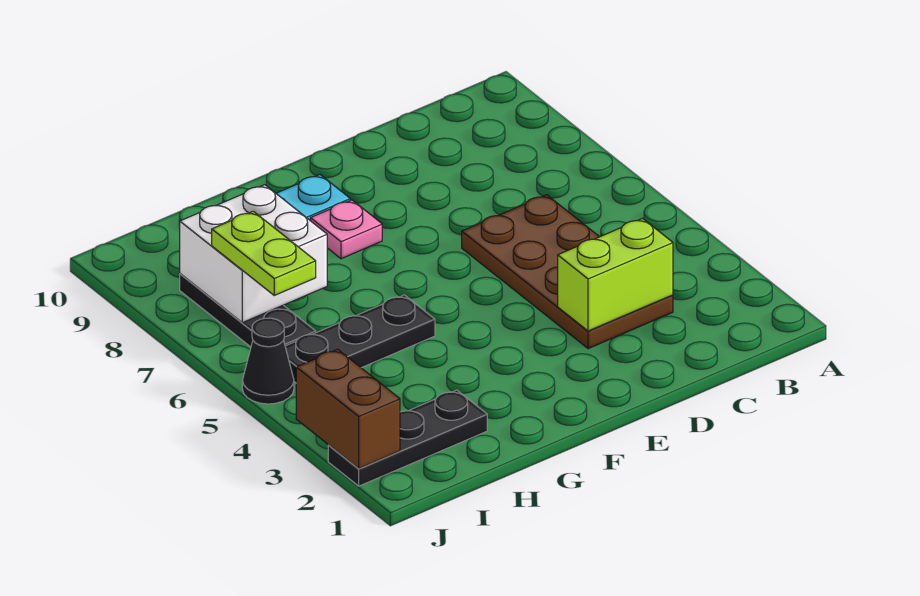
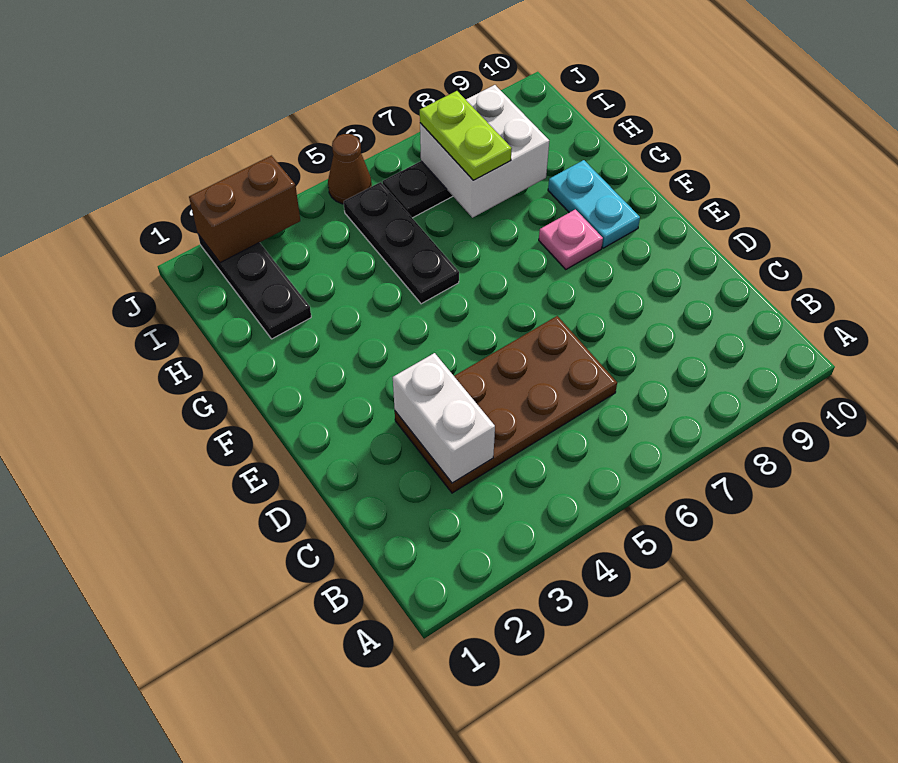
lime brick C3:D3 level 2 -> white brick C3:D3 level 2
lime plate I6:I7 level 3 -> lime plate H7:I7 level 3
black cone J5 level 1 -> brown cone J5 level 1

